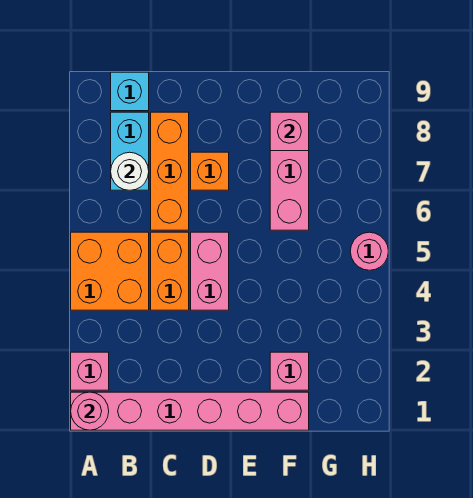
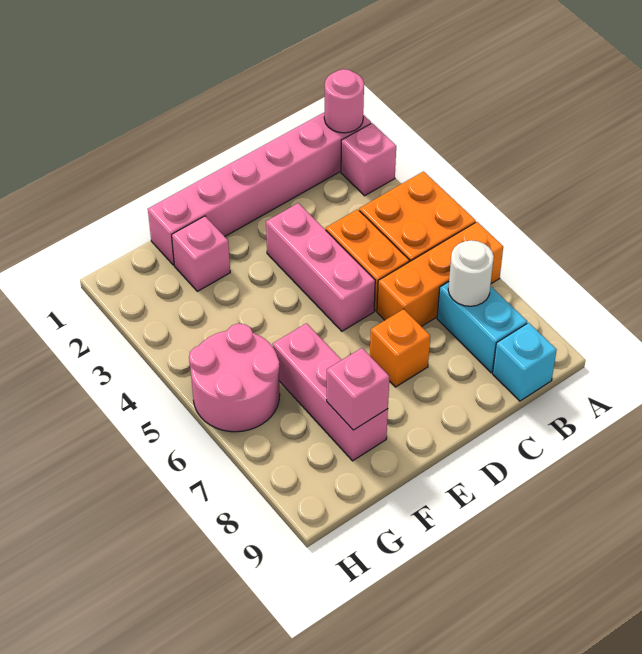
orange brick C6:C8 level 1 -> orange brick A6:C6 level 1
pink brick D4:D5 level 1 -> pink brick D3:D5 level 1
pink round brick H5 level 1 -> pink round brick G5:H6 level 1

